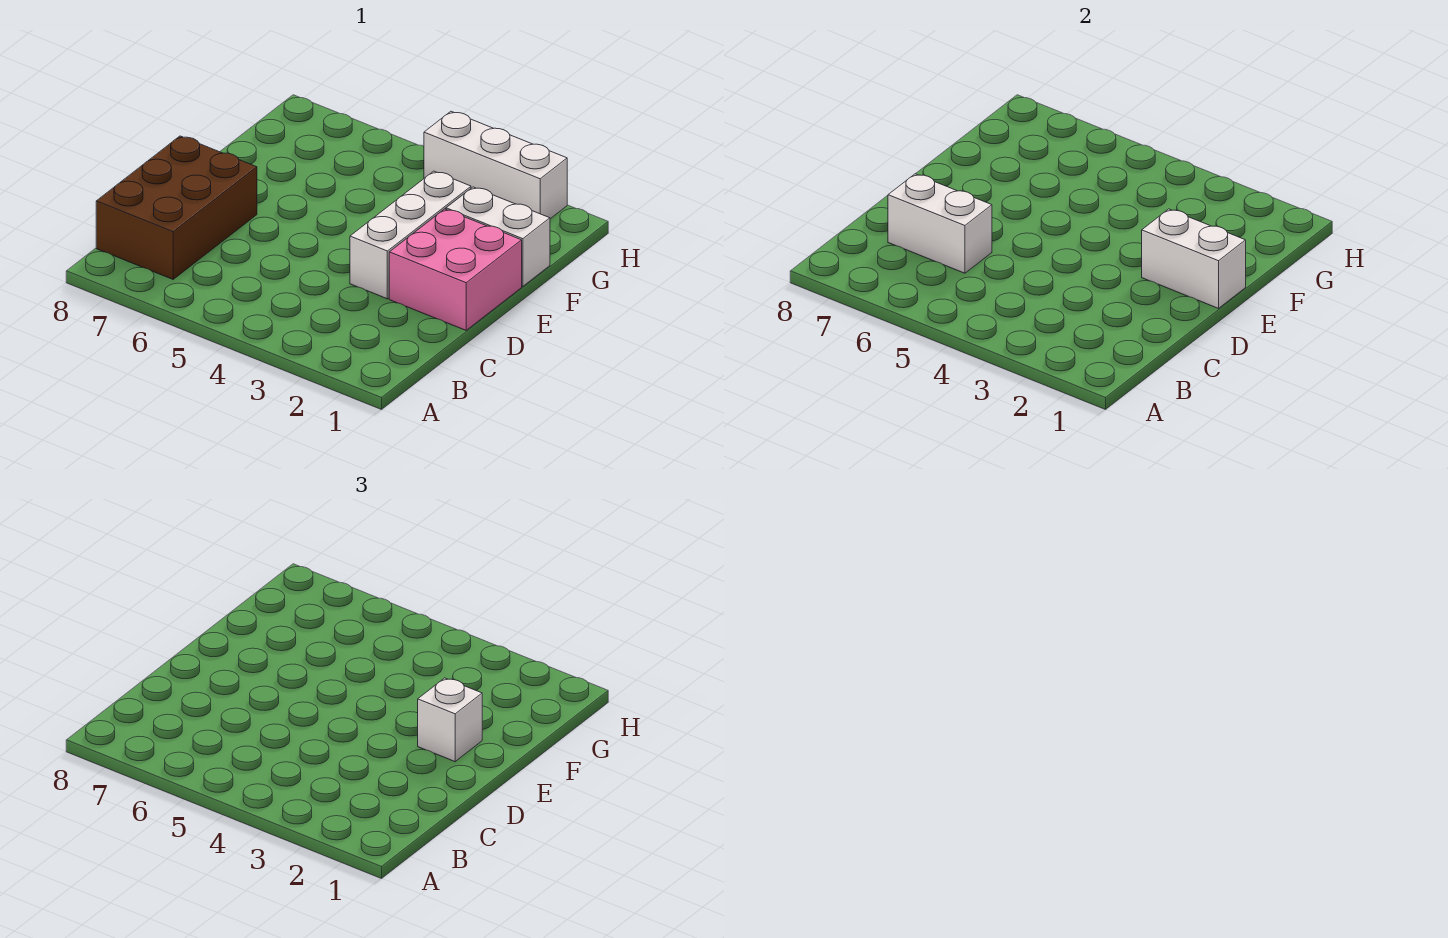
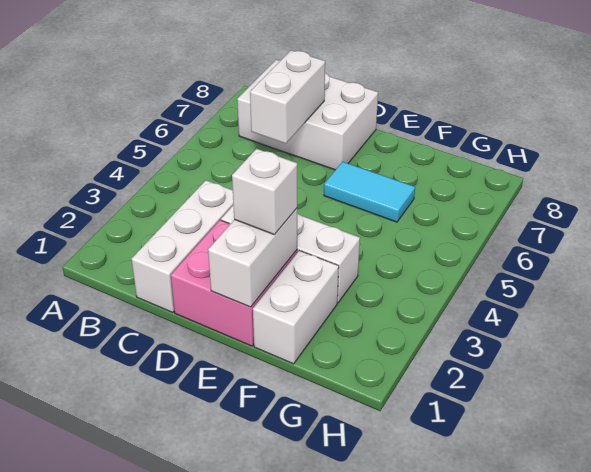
brown brick B7:D8 level 1 -> white brick B7:D8 level 1
none -> cyan tile E6:F6 level 1
white brick H2:H4 level 1 -> white brick C1:C3 level 1

